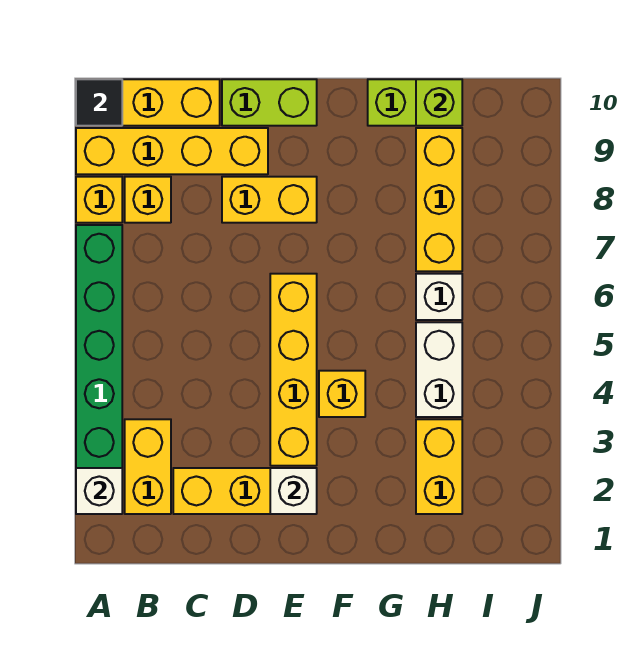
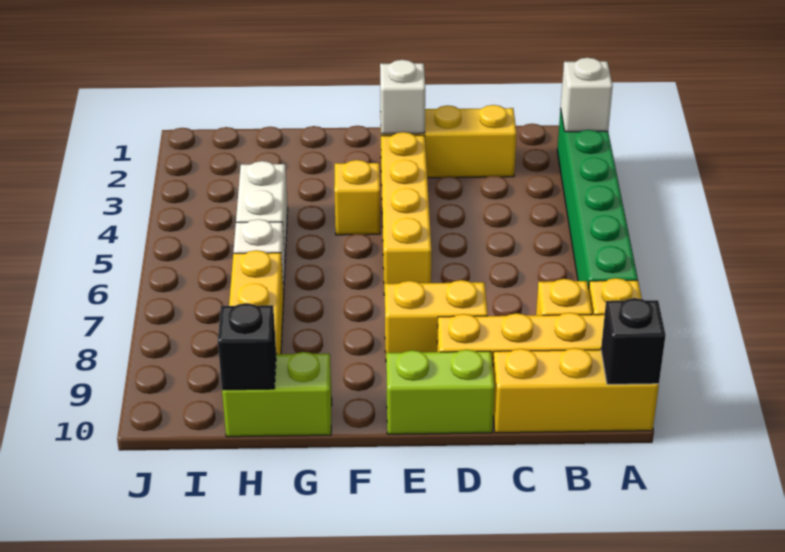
black tile A10 level 2 -> black brick A10 level 2
yellow brick B2:B3 level 1 -> none
yellow brick H2:H3 level 1 -> none
lime brick H10 level 2 -> black brick H10 level 2

